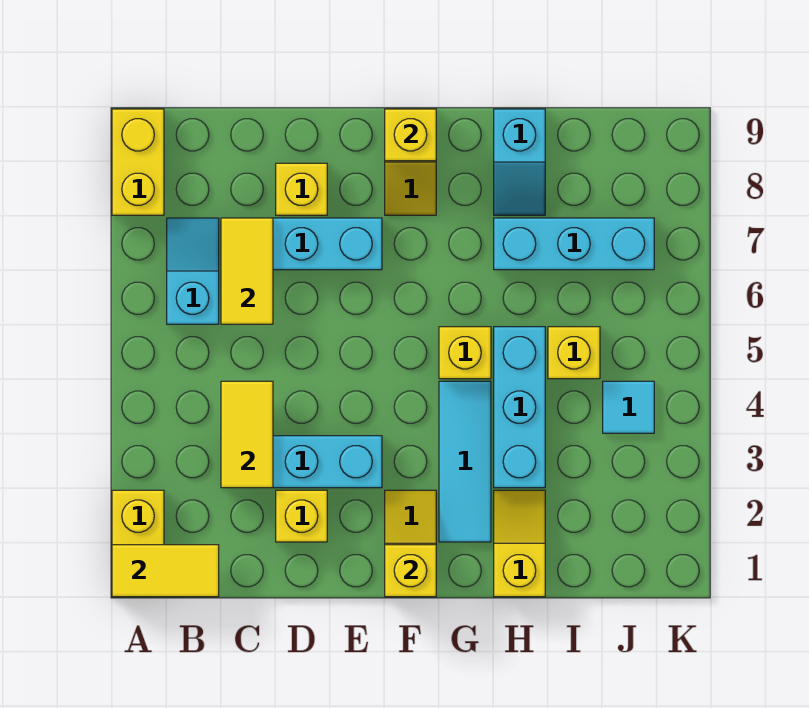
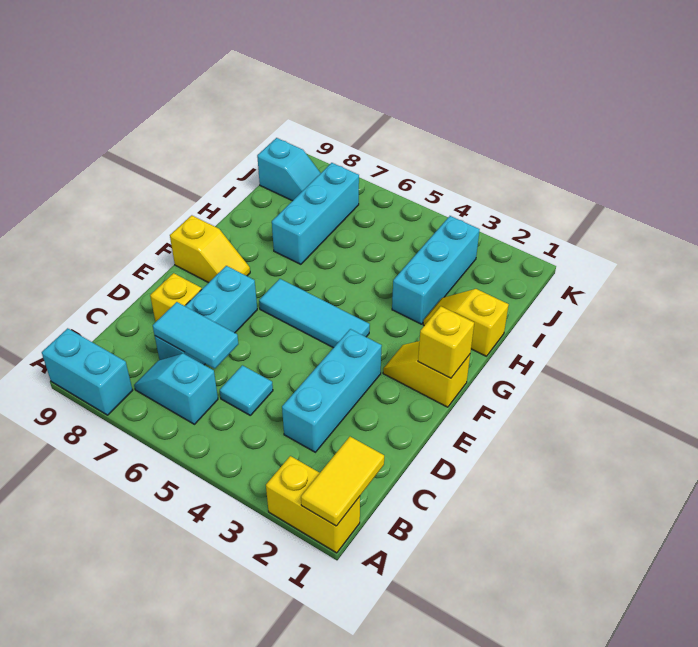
yellow brick A8:A9 level 1 -> cyan brick A8:A9 level 1
yellow tile C3:C4 level 2 -> none
yellow tile C6:C7 level 2 -> cyan tile C6:C7 level 2
yellow brick D2 level 1 -> none
yellow brick F9 level 2 -> none
cyan tile G2:G4 level 1 -> cyan tile F4:F6 level 1
yellow brick G5 level 1 -> none
cyan brick H3:H5 level 1 -> cyan brick H3:J3 level 1
cyan slope H8:H9 level 1 top 9 -> cyan slope J8:J9 level 1 top 9
yellow brick I5 level 1 -> none
cyan tile J4 level 1 -> cyan tile C5 level 1

